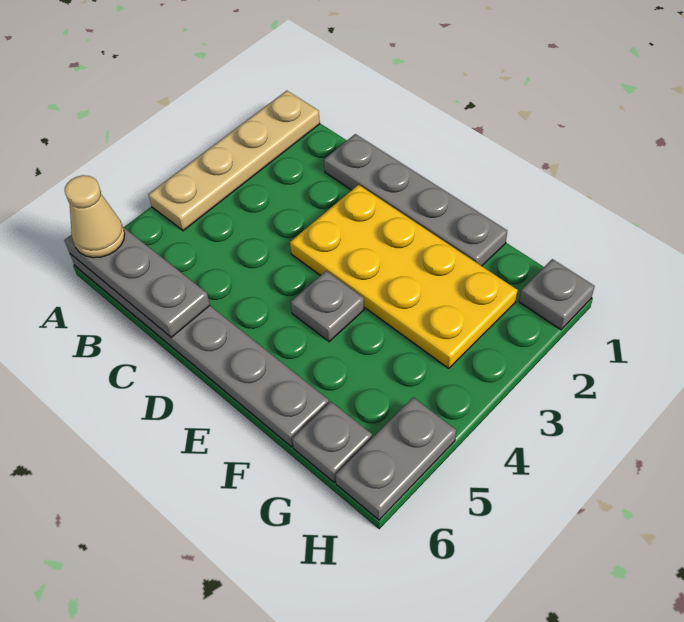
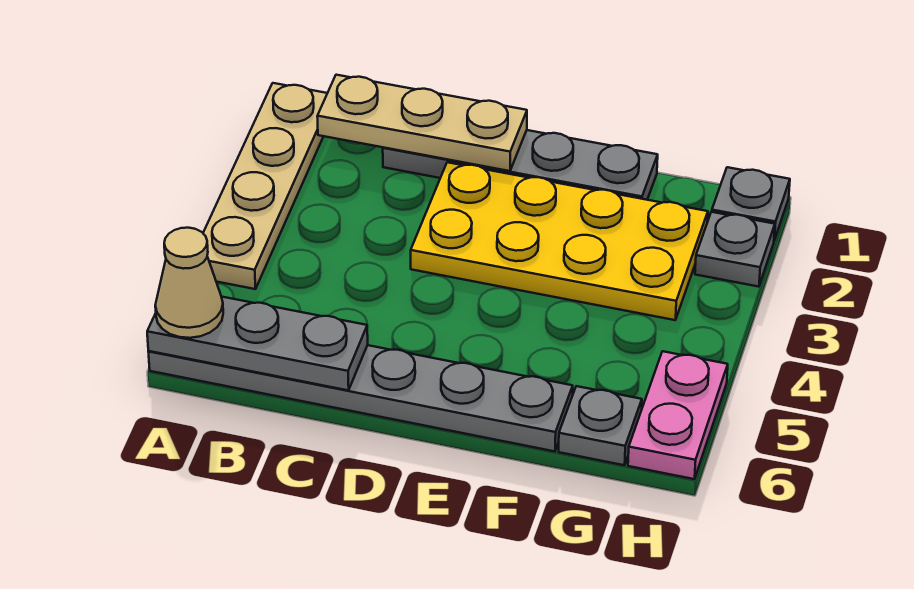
none -> tan plate B1:D1 level 2
grey plate E4 level 1 -> grey plate H2 level 1
grey plate H5:H6 level 1 -> pink plate H5:H6 level 1

